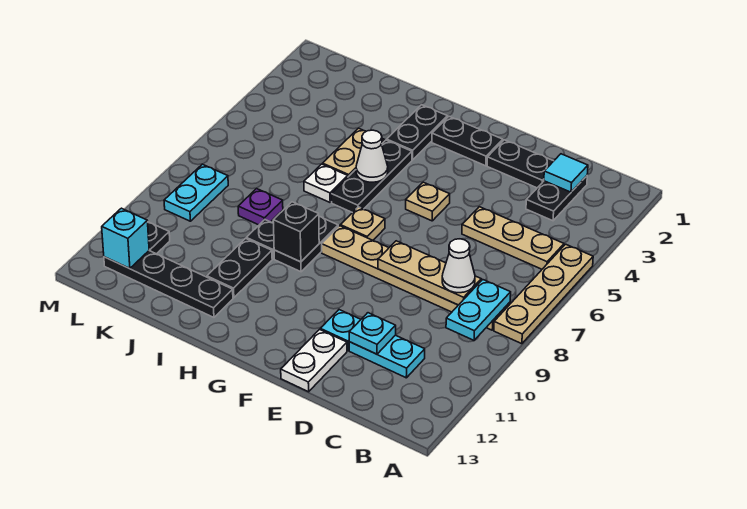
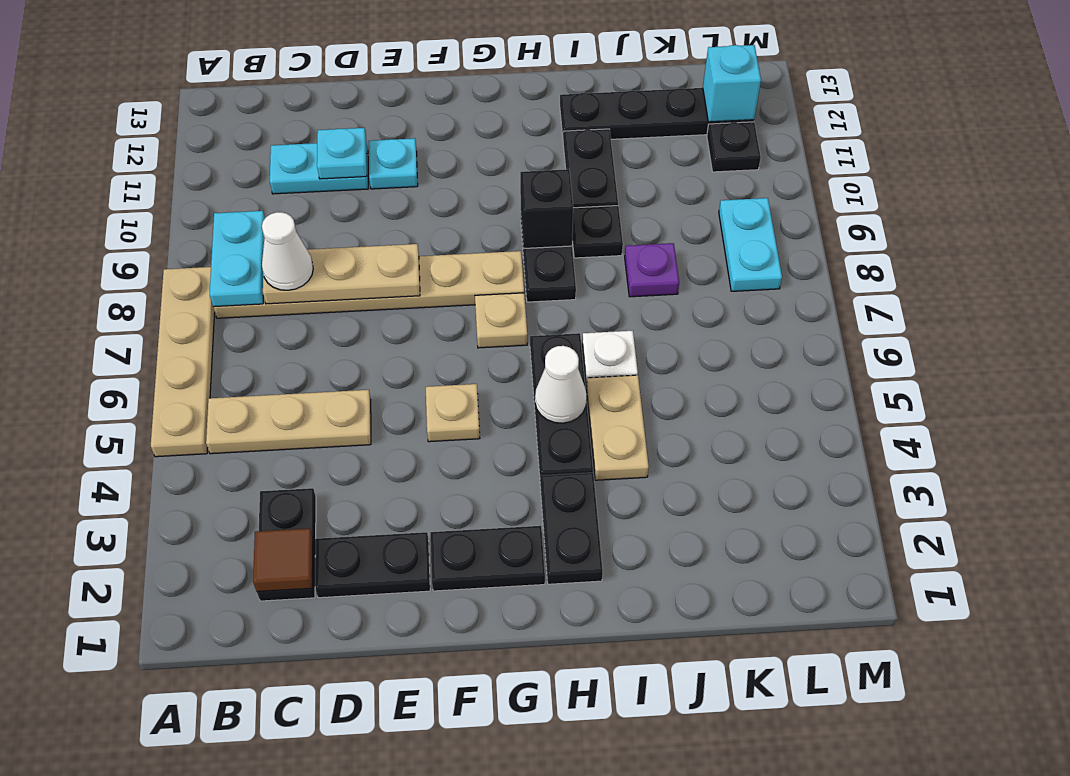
cyan tile C2 level 2 -> brown tile C2 level 2
white plate E12:E13 level 1 -> none

